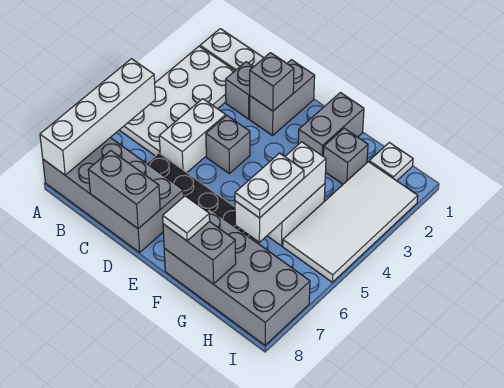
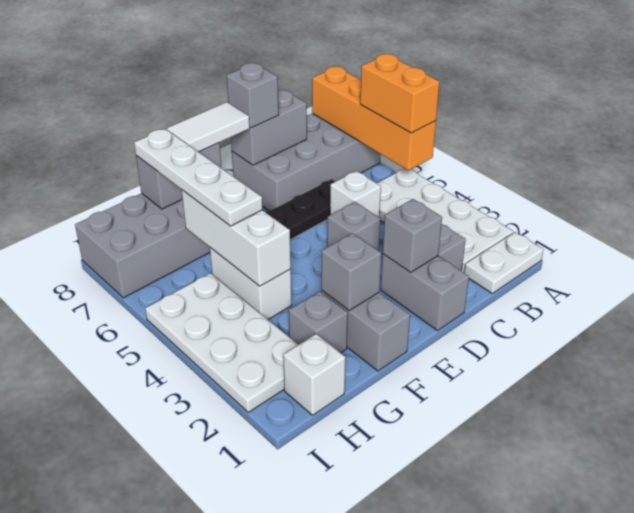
white brick A5:A8 level 2 -> orange brick A5:A8 level 2
none -> orange brick A5:A6 level 3
white brick C4:C5 level 1 -> white brick C5 level 1
none -> grey brick D8 level 3
none -> grey brick F2 level 2
white tile F8 level 3 -> white tile E8:F8 level 3
white plate G5:G6 level 3 -> white plate G5:G8 level 3
white plate H1 level 1 -> white brick H1 level 1
white tile H2:I5 level 1 -> white plate H2:I5 level 1

